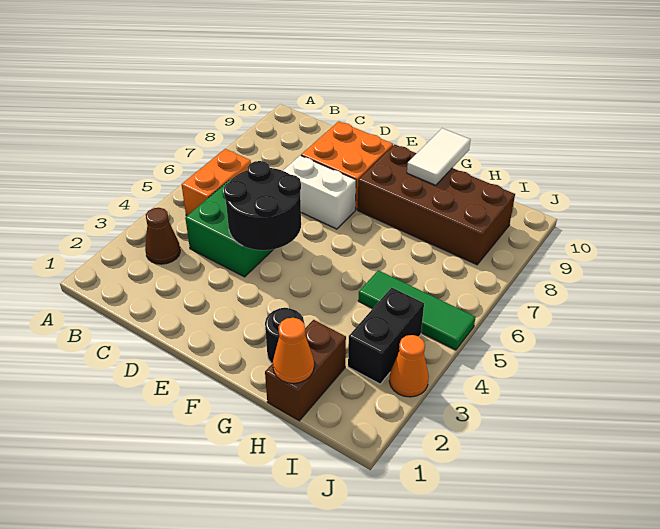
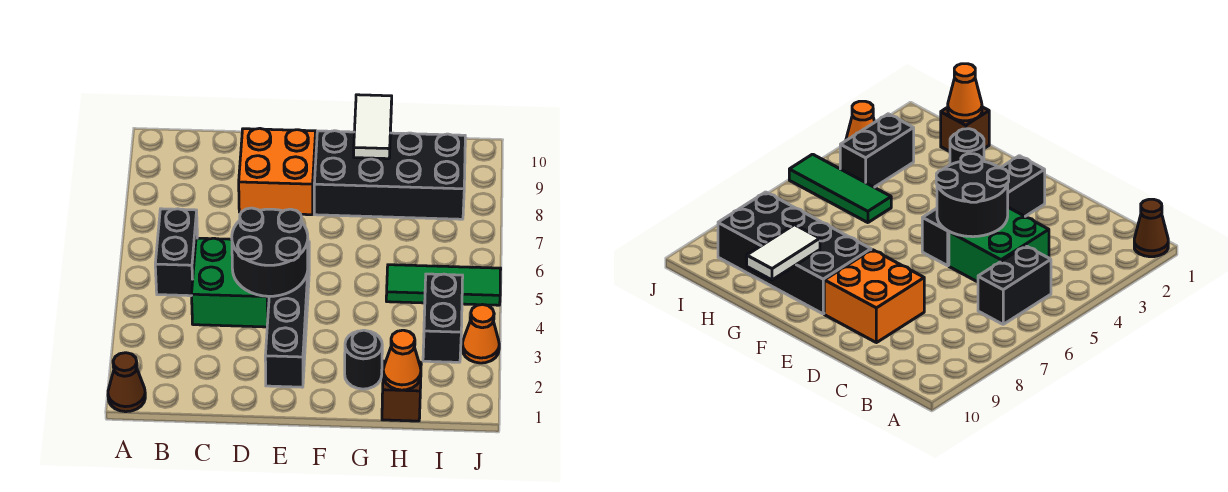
brown cone B3 level 1 -> brown cone A1 level 1
orange brick B5:B6 level 1 -> black brick B5:B6 level 1
white brick D7:E7 level 1 -> none
none -> black brick E2:E5 level 1
brown brick F8:I9 level 1 -> black brick F8:I9 level 1
brown brick H1:H2 level 1 -> brown brick H1 level 1

